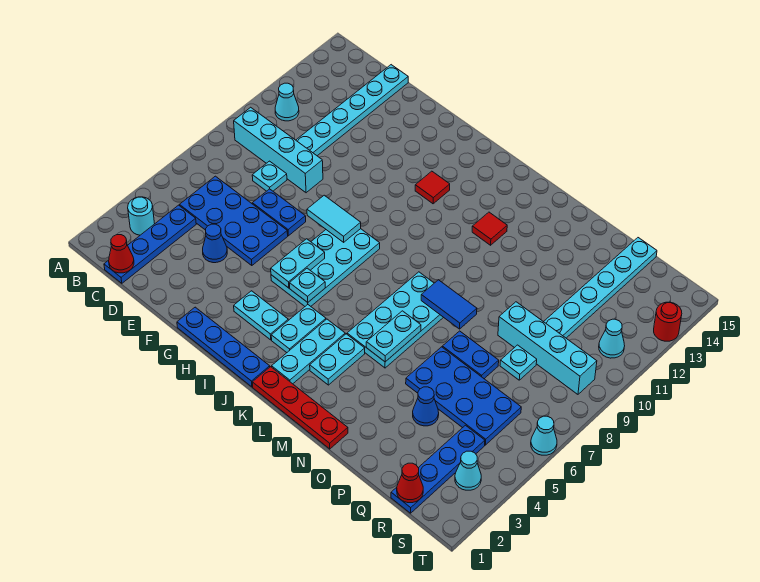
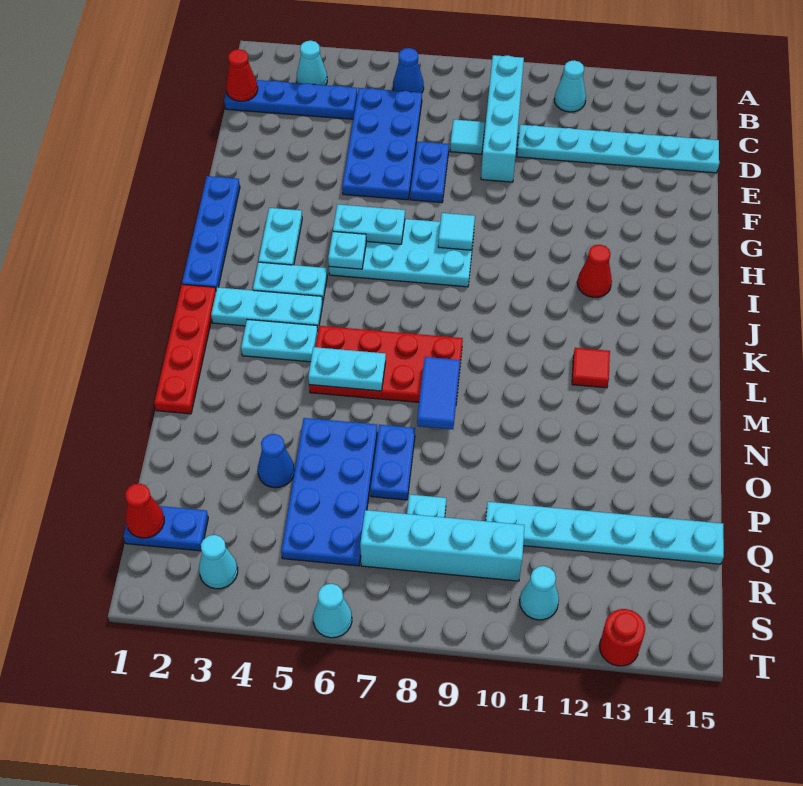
cyan round brick B3 level 1 -> cyan cone B3 level 1
cyan plate D8 level 1 -> cyan tile D8 level 1
blue cone E4 level 1 -> blue cone B6 level 1
cyan tile G8:H8 level 2 -> cyan tile H8 level 2
red tile I12 level 1 -> red cone I12 level 1
cyan plate L5:M8 level 1 -> red plate L5:M8 level 1
cyan brick P9:S9 level 1 -> cyan brick R7:R10 level 1
blue plate R1:R4 level 1 -> blue plate R1:R2 level 1

